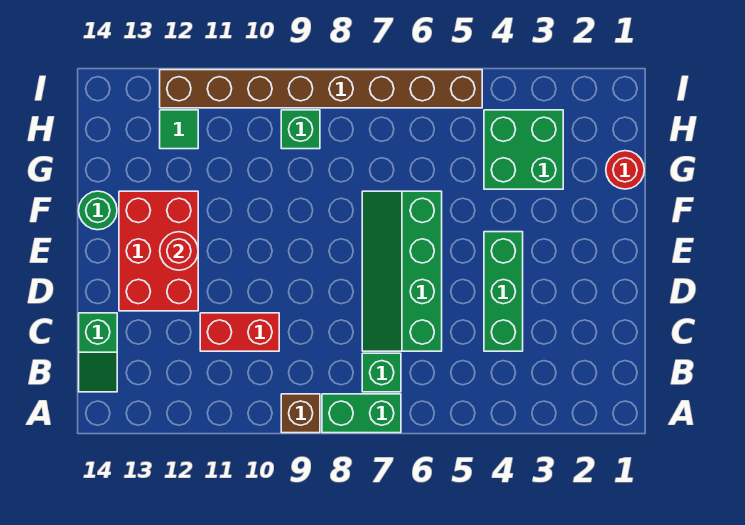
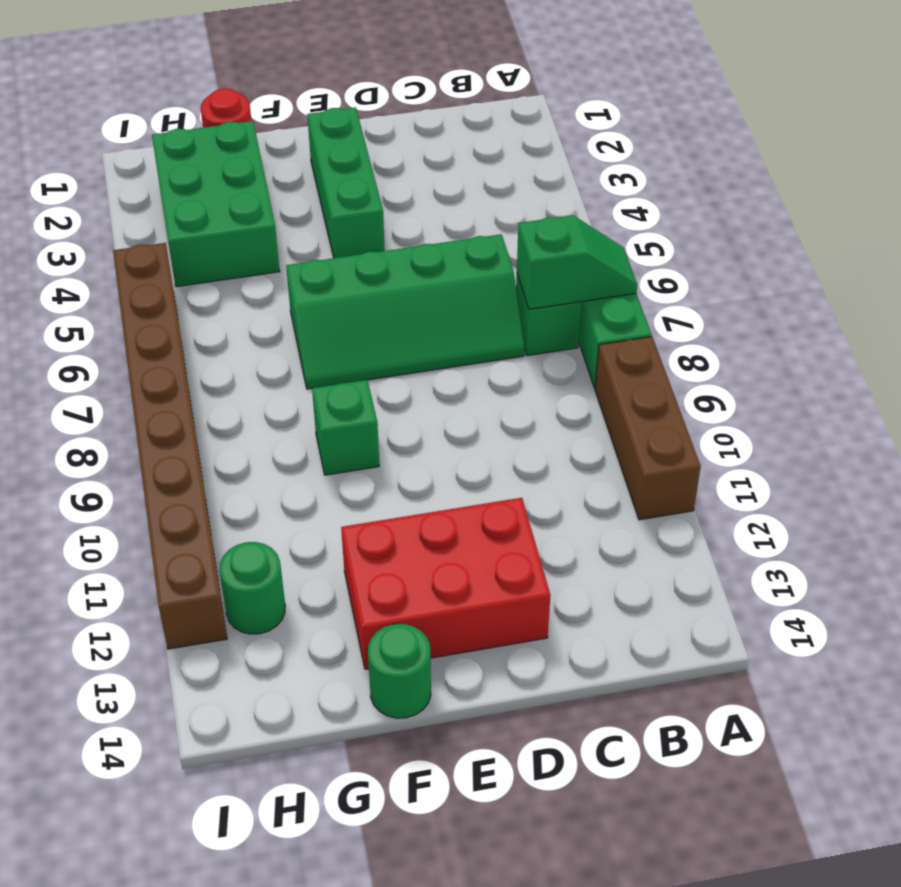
brown brick A9 level 1 -> brown brick A9:A11 level 1
green slope B14:C14 level 1 top C -> green slope A7:B7 level 2 top B
green brick C4:E4 level 1 -> green brick E2:E4 level 1
red brick C10:C11 level 1 -> none
red round brick E12 level 2 -> none
green brick G3:H4 level 1 -> green brick G2:H4 level 1
green brick H9 level 1 -> green brick F9 level 1
green tile H12 level 1 -> green round brick H12 level 1

